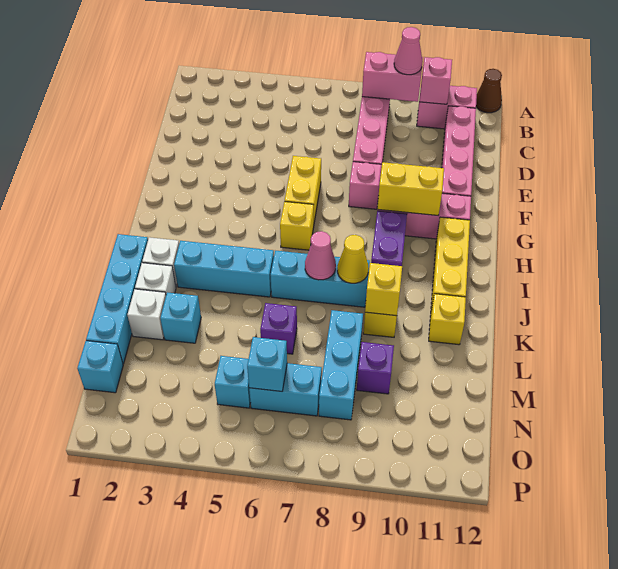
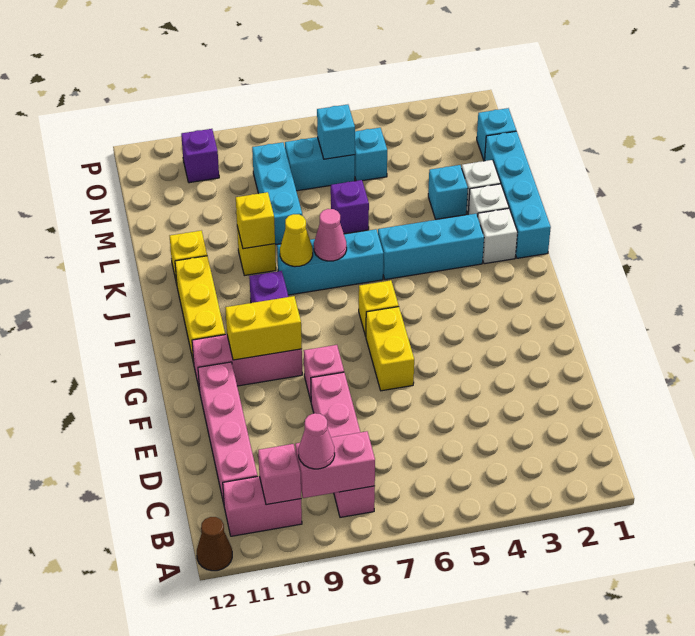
purple brick M9 level 1 -> purple brick O10 level 1

